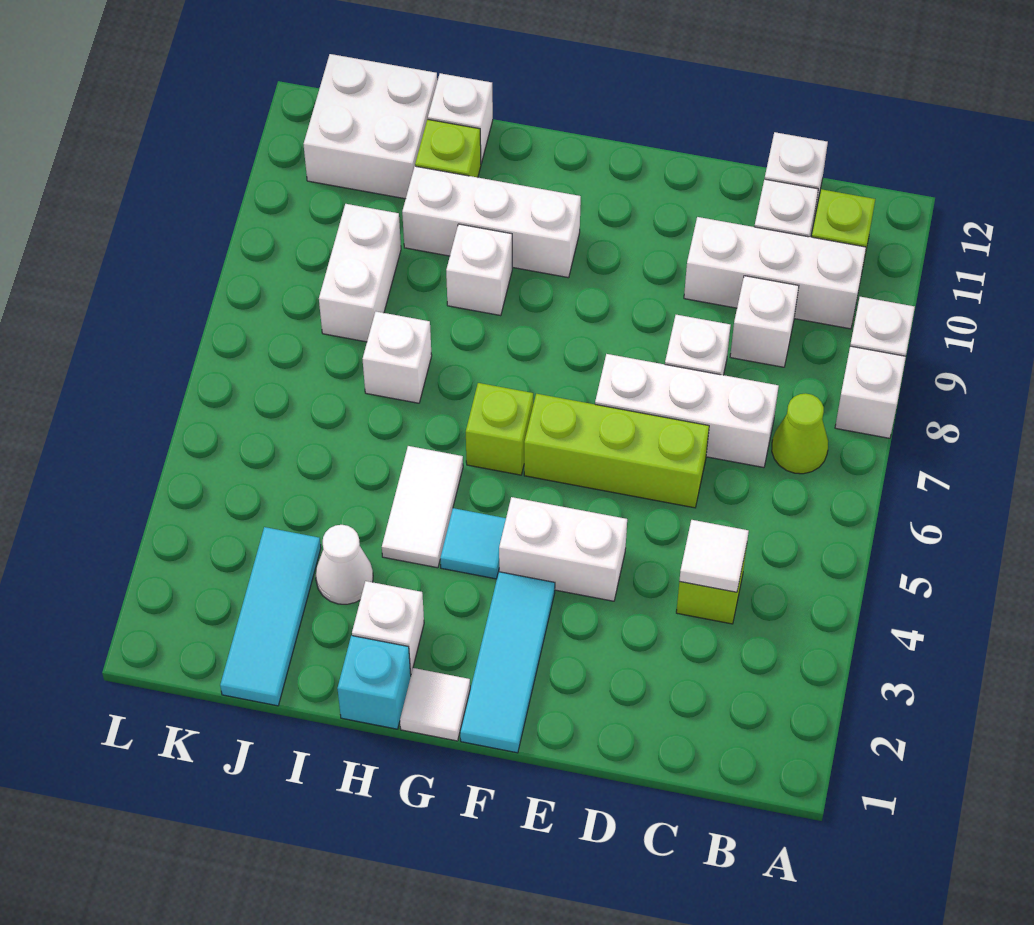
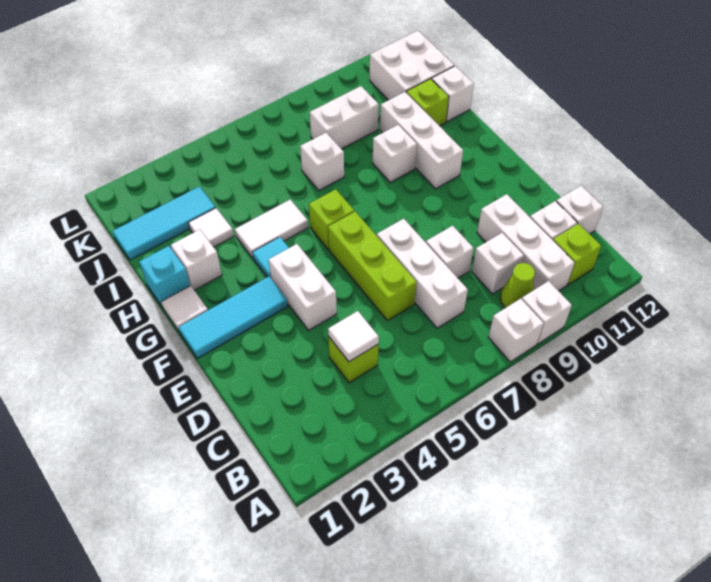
lime cone B7 level 1 -> lime cone B9 level 1
white cone I3 level 1 -> white tile I3 level 1

